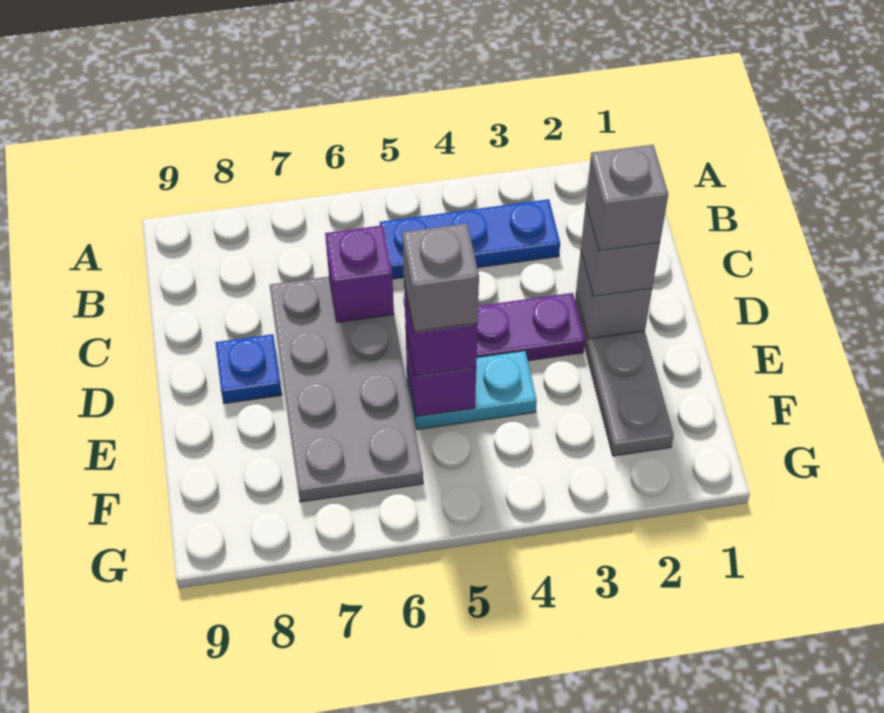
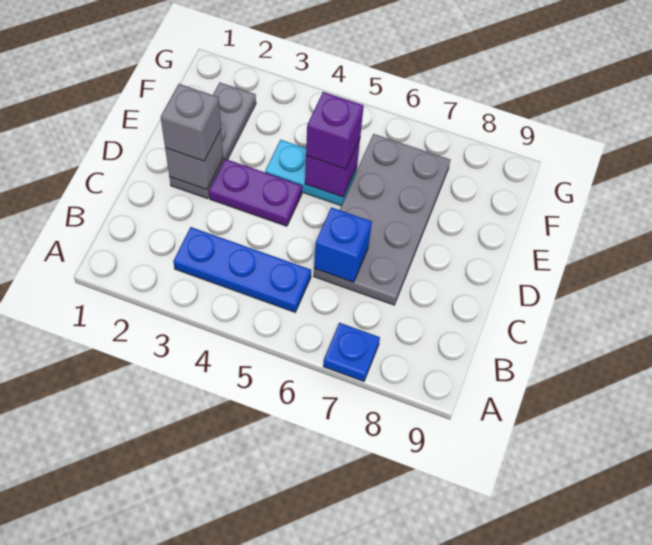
purple brick C6 level 2 -> blue brick C6 level 2
grey brick D2 level 4 -> none
blue plate D8 level 1 -> blue plate A7 level 1
grey brick E5 level 4 -> none

